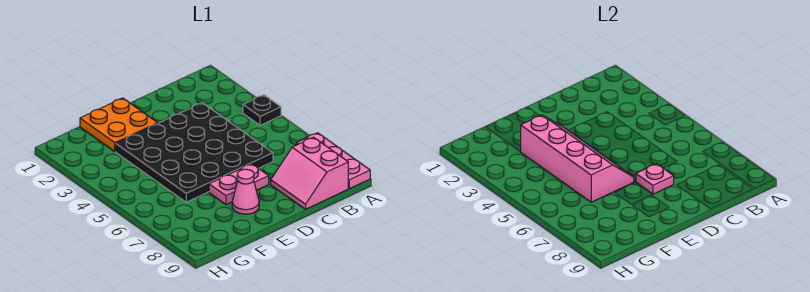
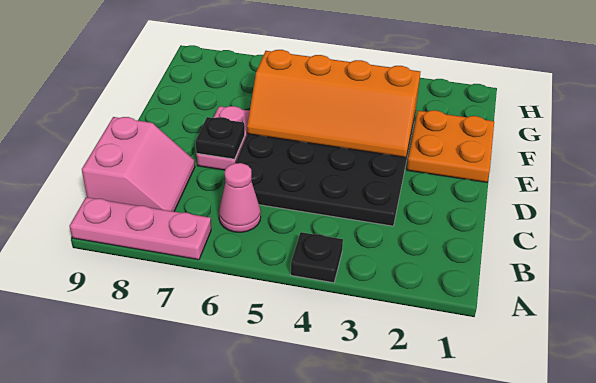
pink slope B8:C9 level 1 top B -> pink slope B8:C9 level 1 top 9
pink plate D7 level 2 -> black plate D7 level 2
pink slope E3:F6 level 2 top F -> orange slope E3:F6 level 2 top F
pink cone E8 level 1 -> pink cone B6 level 1

